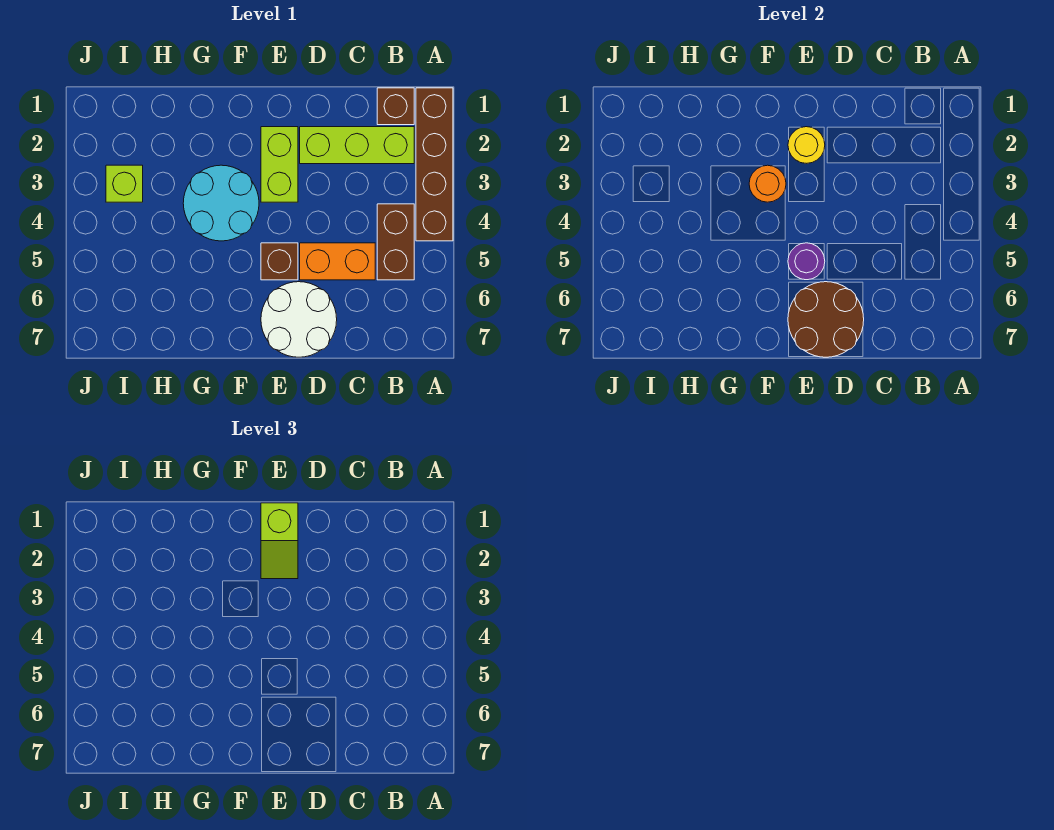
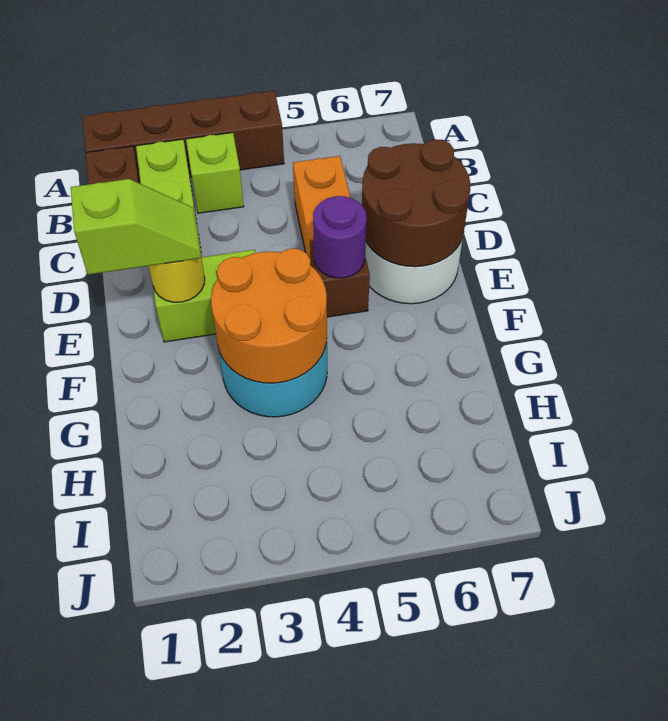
brown brick B4:B5 level 1 -> none
orange round brick F3 level 2 -> orange round brick F3:G4 level 2
lime brick I3 level 1 -> lime brick B3 level 1

